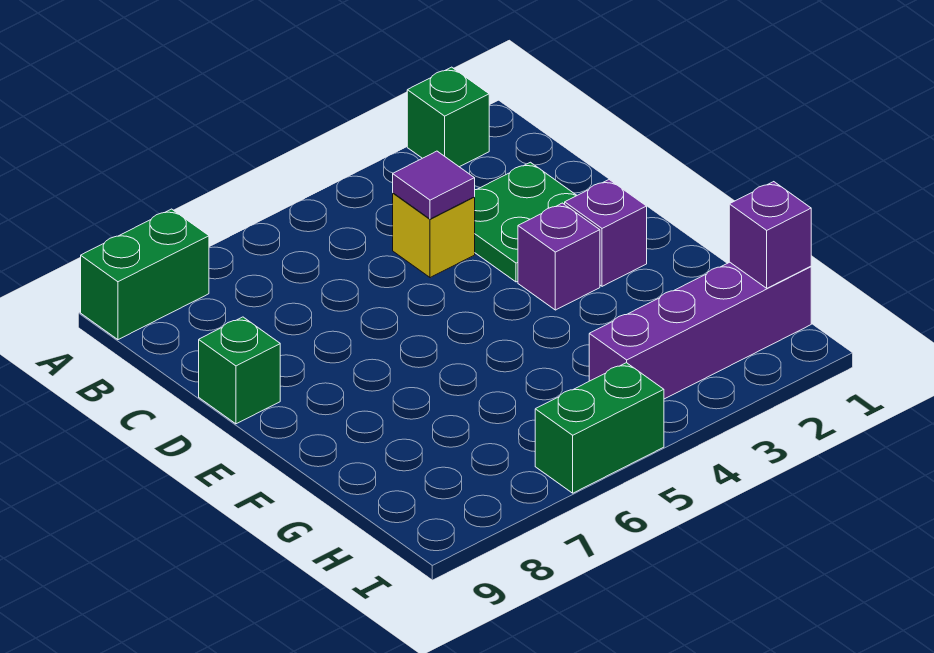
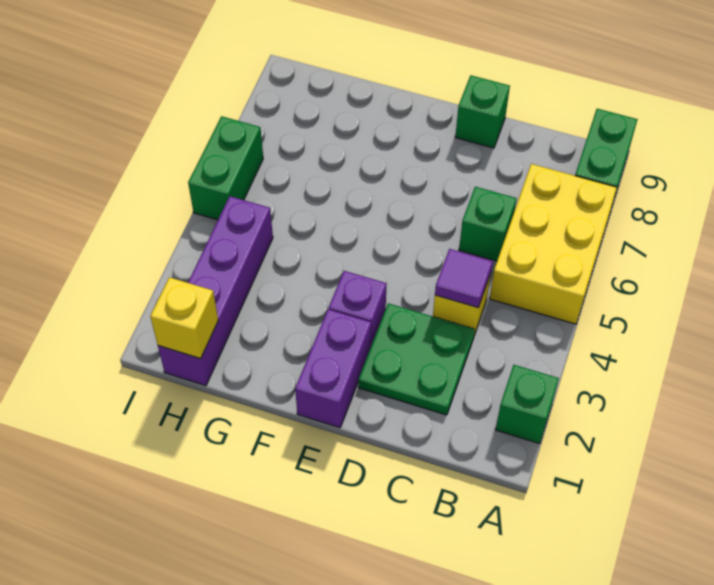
none -> yellow brick A5:B7 level 1
none -> green brick C6 level 1
purple brick E2 level 1 -> purple brick E1:E2 level 1
purple brick H1 level 2 -> yellow brick H1 level 2

